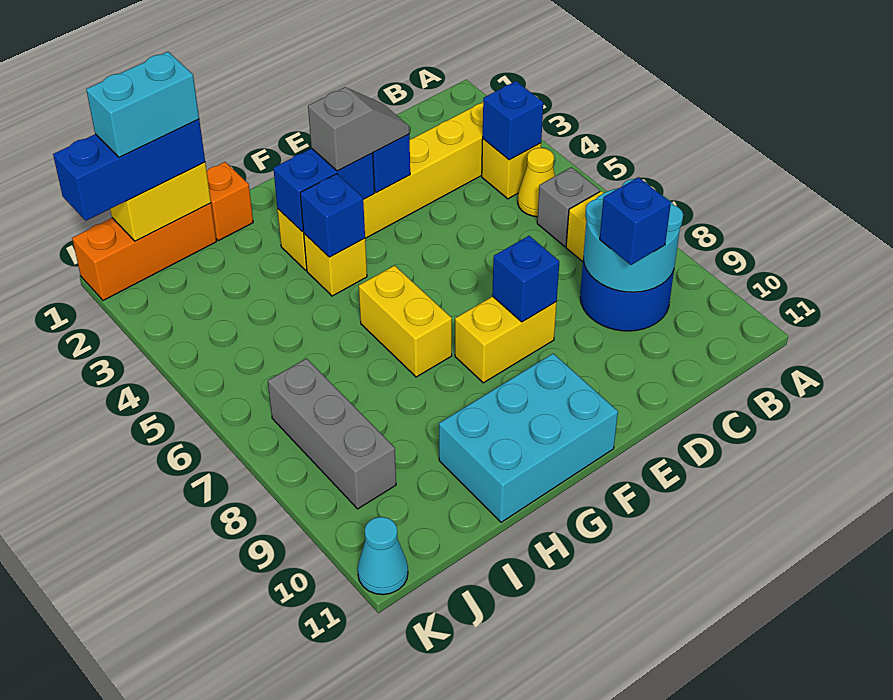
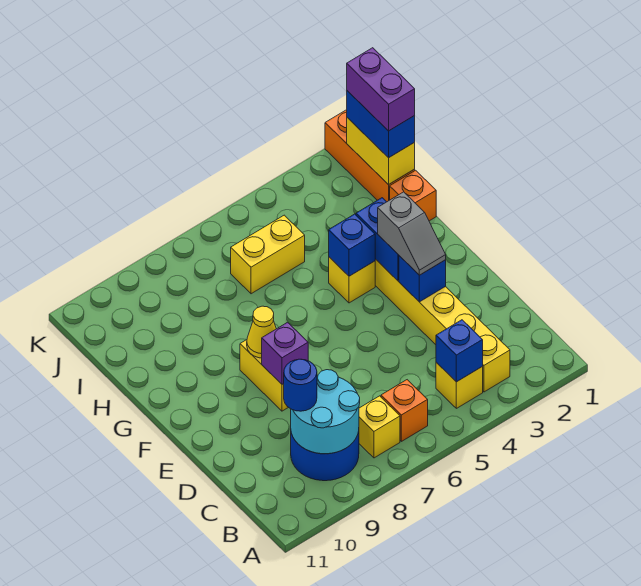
yellow cone B5 level 1 -> yellow cone F8 level 2
grey brick B6 level 1 -> orange brick B6 level 1
blue brick C9 level 3 -> blue round brick C9 level 3
blue brick E8 level 2 -> purple brick E8 level 2
cyan brick F10:H11 level 1 -> none
yellow brick G6:G7 level 1 -> yellow brick I5:I6 level 1
blue brick I1:K1 level 3 -> blue brick I1:J1 level 3
cyan brick I1:J1 level 4 -> purple brick I1:J1 level 4
grey brick J7:J9 level 1 -> none
cyan cone K11 level 1 -> none

